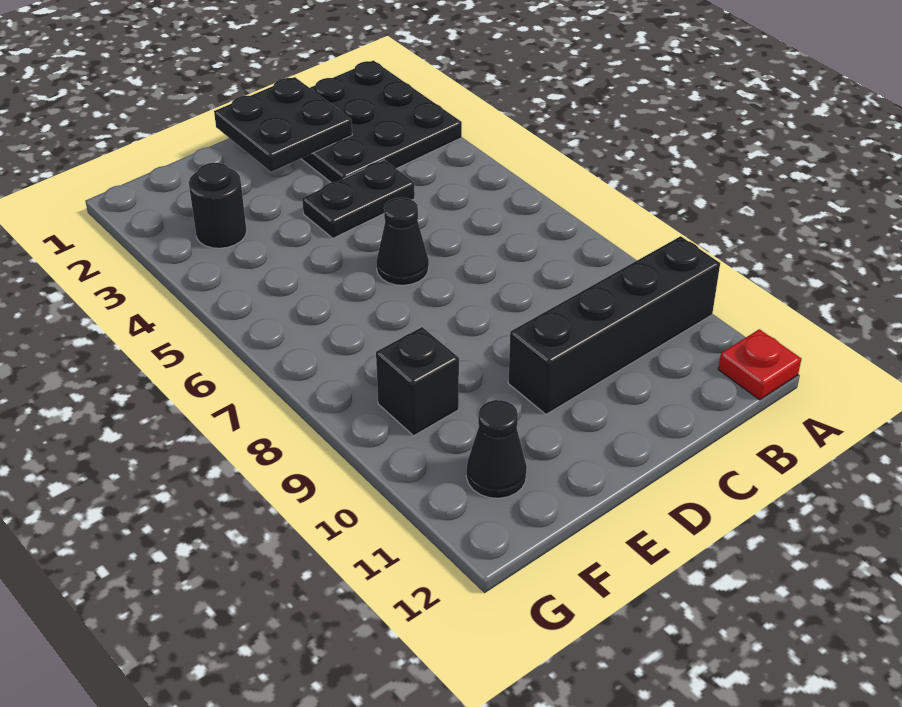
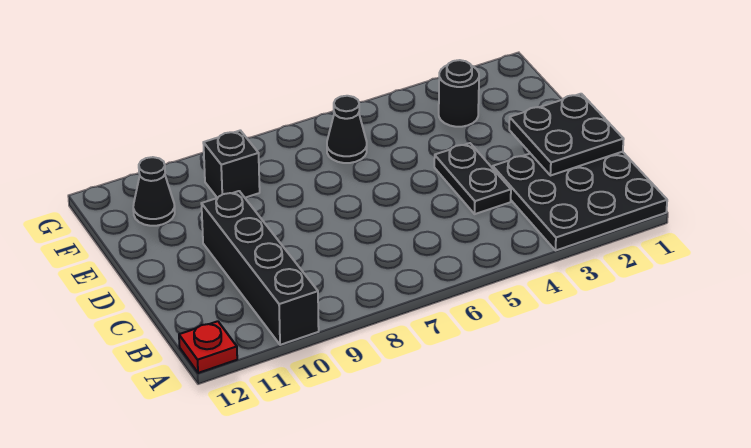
black cone D6 level 1 -> black cone F6 level 1

